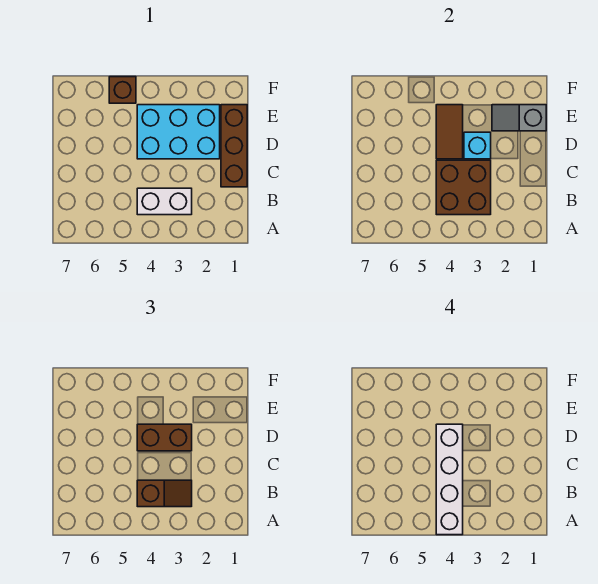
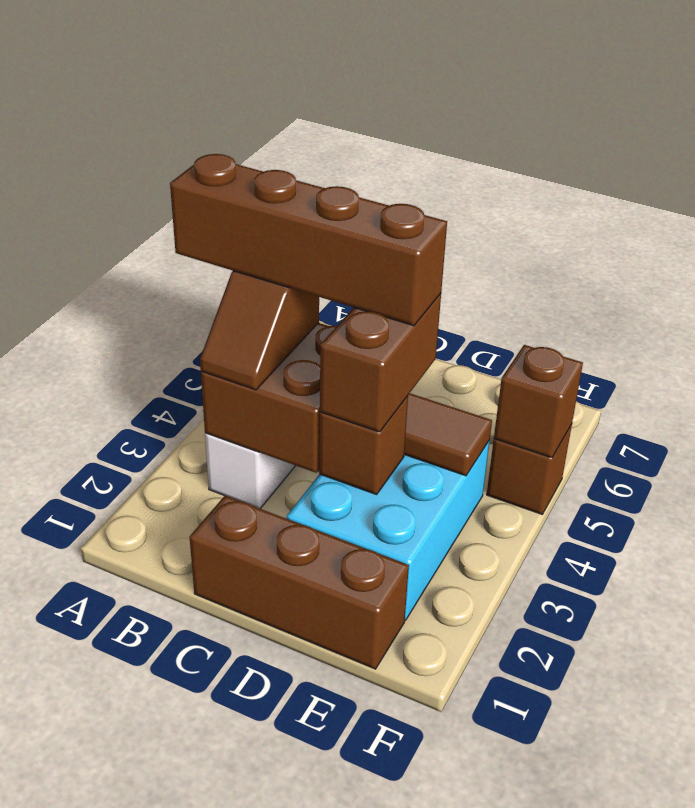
white brick A4:D4 level 4 -> brown brick A4:D4 level 4
cyan brick D3 level 2 -> brown brick D3 level 2
grey slope E1:E2 level 2 top 1 -> none
none -> brown brick F5 level 2

